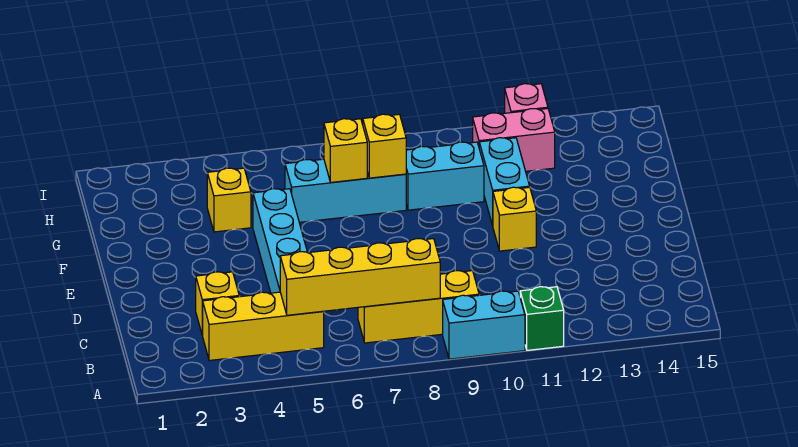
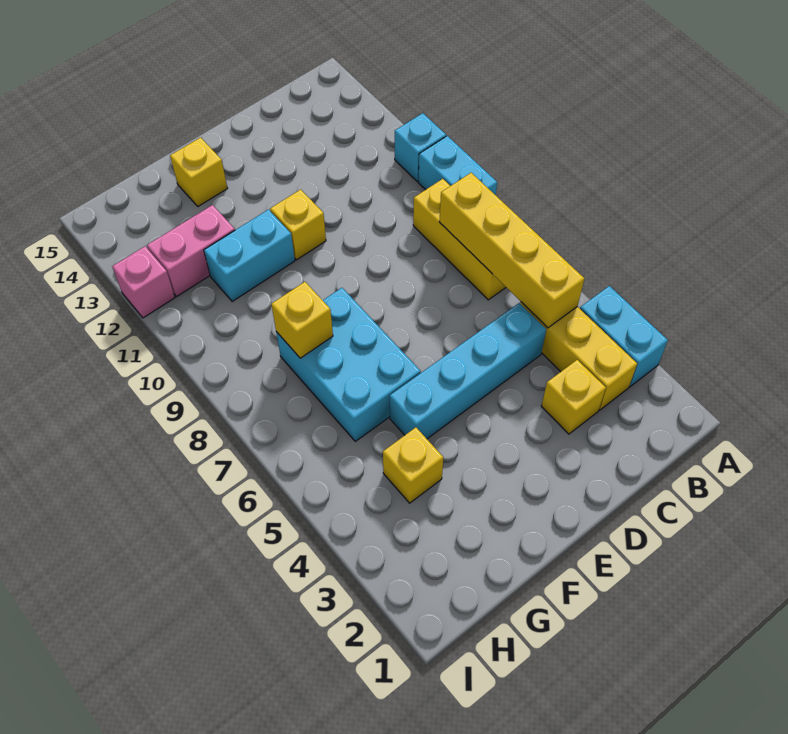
green brick A11 level 1 -> cyan brick A11 level 1
cyan brick G6:G8 level 1 -> cyan brick F6:G8 level 1
yellow brick G7 level 2 -> yellow brick F14 level 1
cyan brick G9:G10 level 1 -> cyan brick A3:A4 level 1
pink brick H11:H12 level 1 -> pink brick G12:H12 level 1

